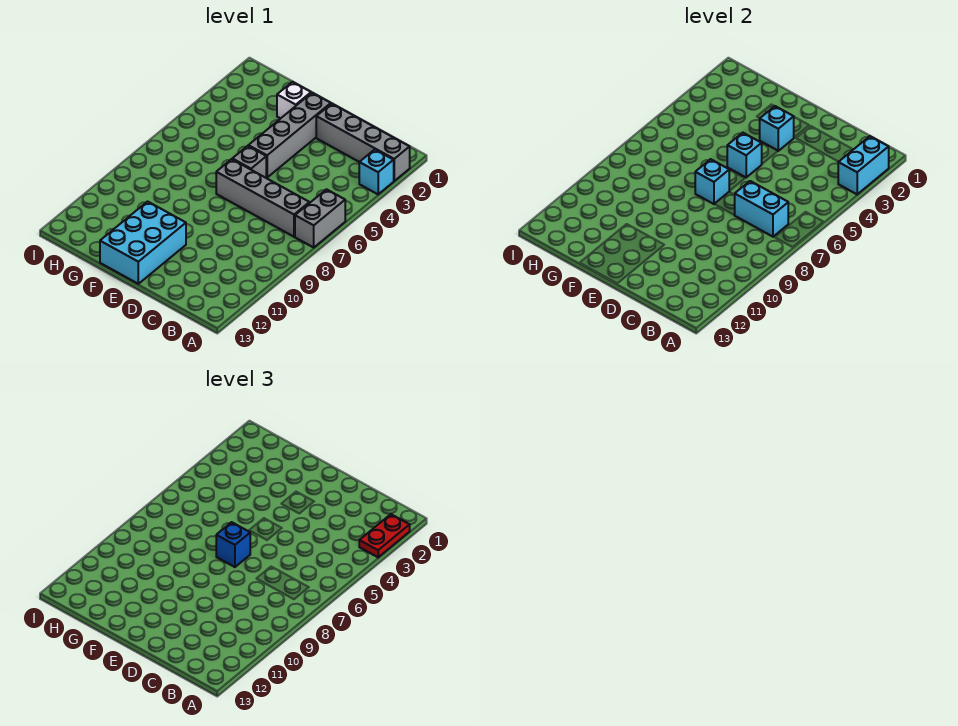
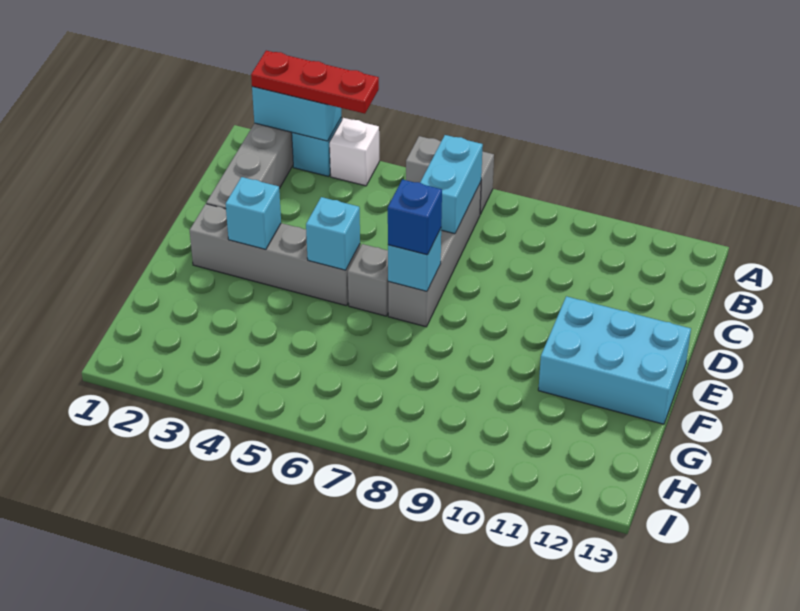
red plate A2:A3 level 3 -> red plate A2:A4 level 3
white brick F2 level 1 -> white brick A4 level 1

